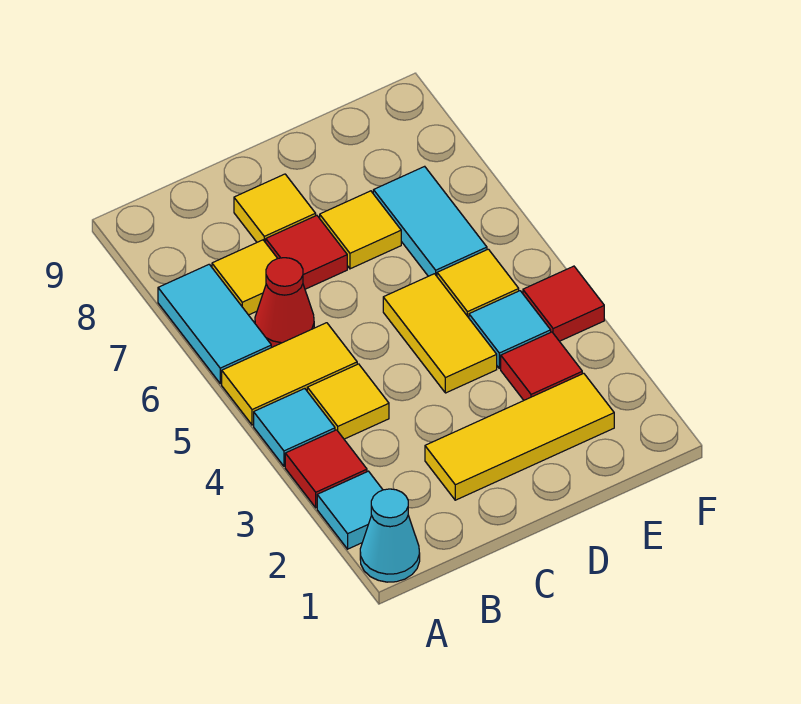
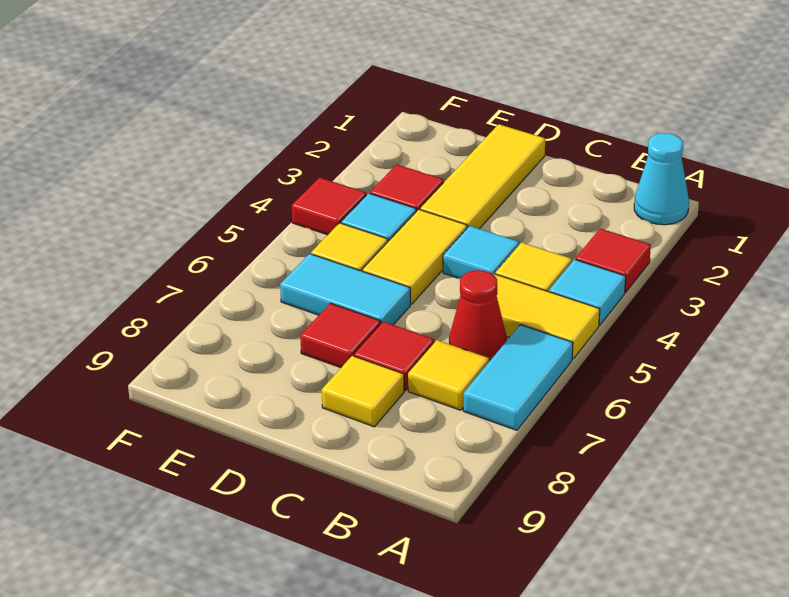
cyan tile A2 level 1 -> cyan tile C4 level 1
yellow tile C2:E2 level 1 -> yellow tile D1:D3 level 1
yellow tile D7 level 1 -> red tile D7 level 1
cyan tile E6:E7 level 1 -> cyan tile D6:E6 level 1

